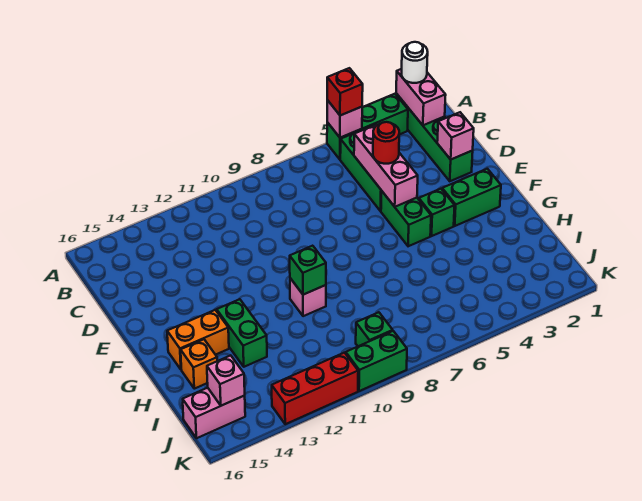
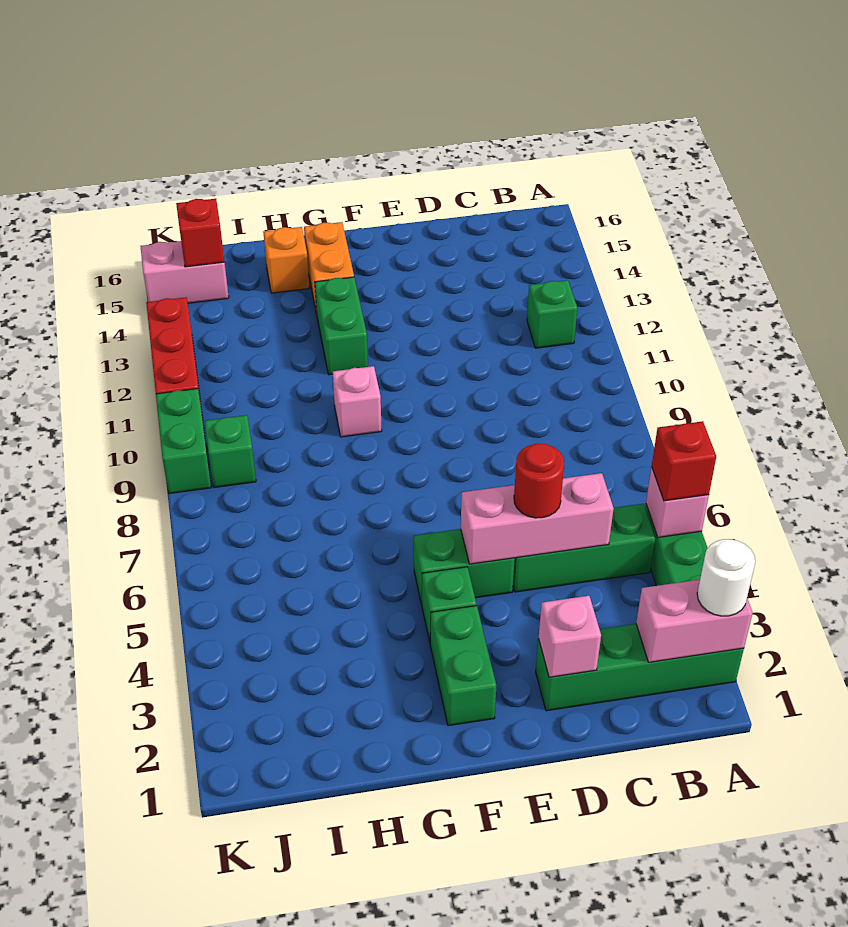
green brick G10 level 2 -> green brick B12 level 1
green brick G13:H13 level 1 -> green brick G12:G13 level 1
pink brick J15:J16 level 1 -> pink brick J15:K15 level 1
pink brick J15 level 2 -> red brick J15 level 2

